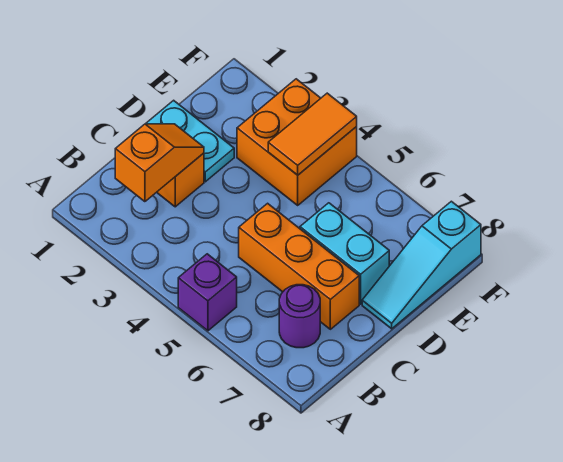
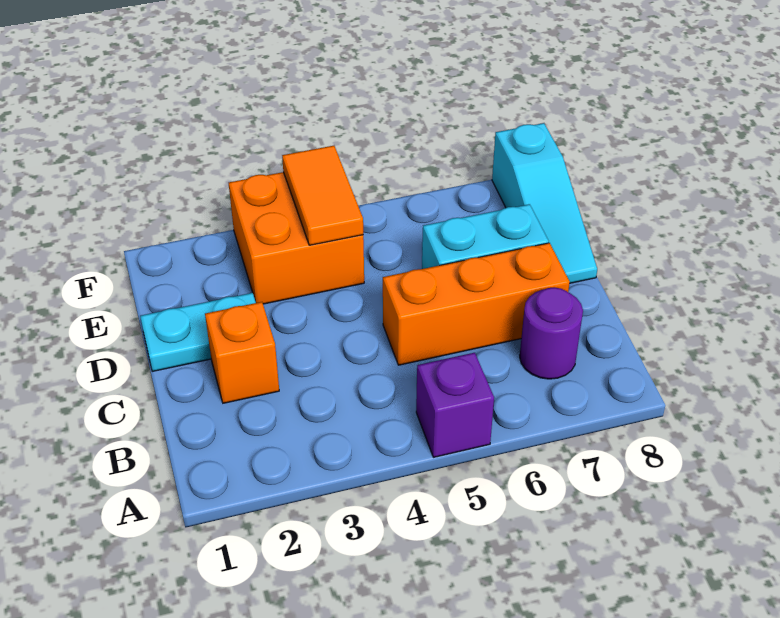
orange slope B2:C2 level 2 top B -> none

